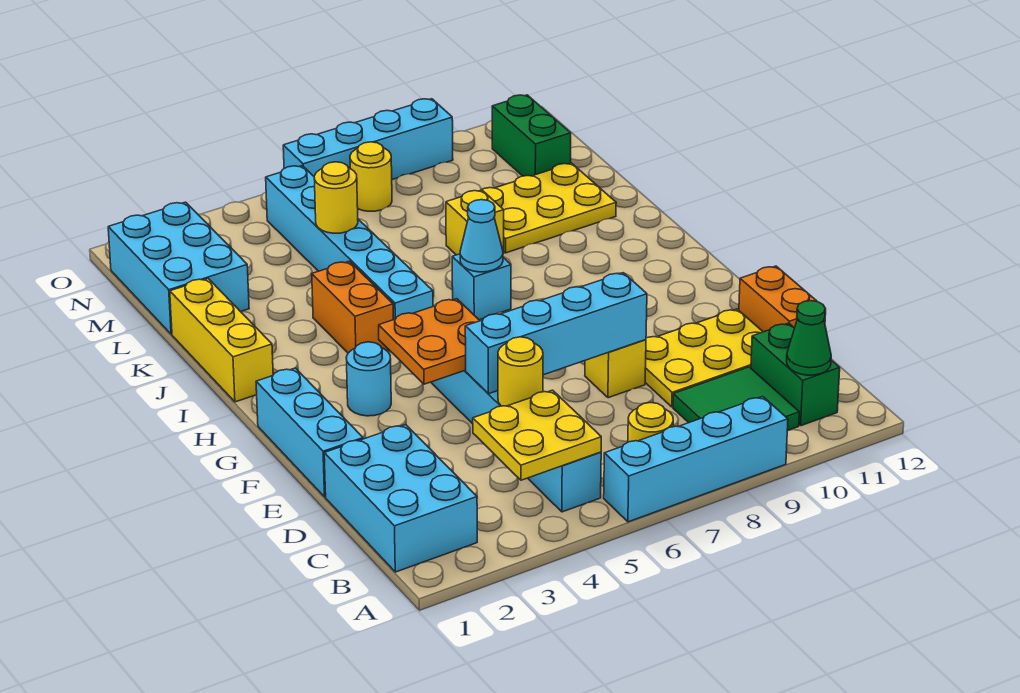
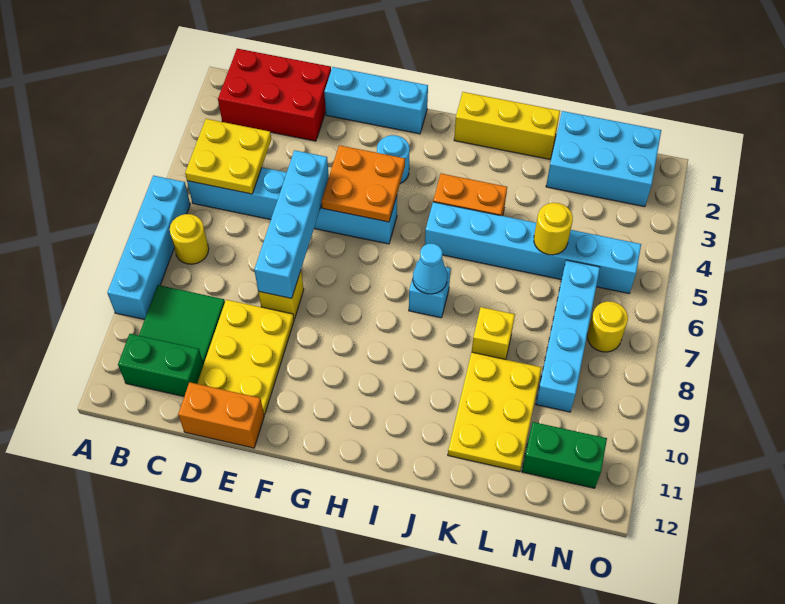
cyan brick B1:D2 level 1 -> red brick B1:D2 level 1
green cone B11 level 2 -> none
yellow round brick D5 level 2 -> none
cyan brick O6:O9 level 1 -> cyan brick M6:M9 level 1

